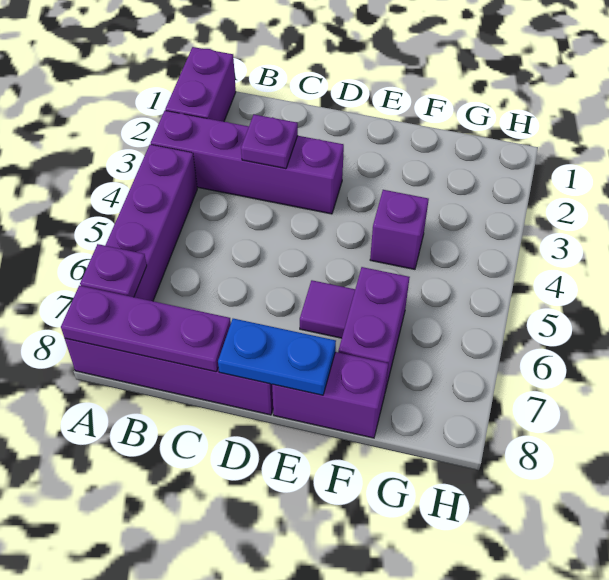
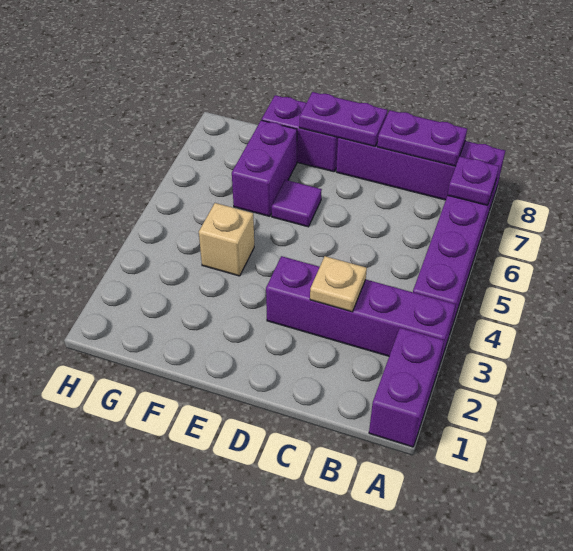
purple plate A8:C8 level 2 -> purple plate B8:C8 level 2
purple plate C3 level 2 -> tan plate C3 level 2
blue plate D8:E8 level 2 -> purple plate D8:E8 level 2
purple brick F4 level 1 -> tan brick F4 level 1

